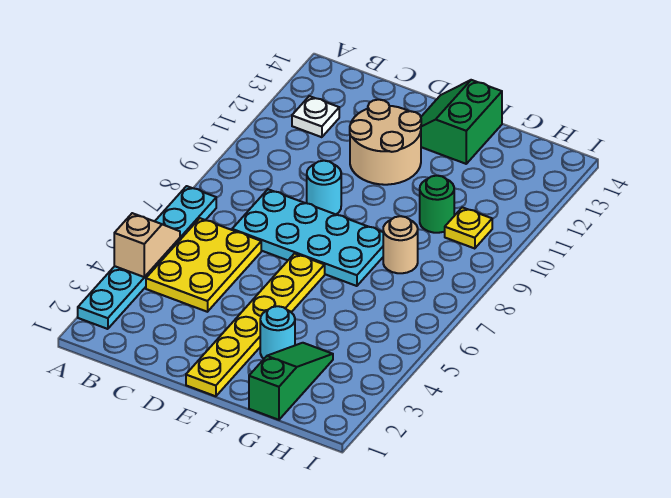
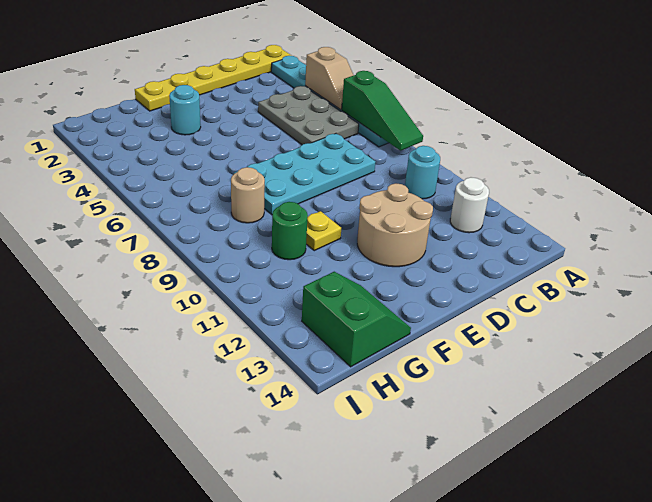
yellow plate B4:C6 level 1 -> grey plate B4:C6 level 1
white plate B12 level 1 -> white round brick B12 level 1
cyan round brick D9 level 1 -> cyan round brick B10 level 1
yellow plate E1:E6 level 1 -> yellow plate A1:F1 level 1
green slope E13:F14 level 1 top F -> green slope G13:H14 level 1 top H
green slope G1:G3 level 1 top 1 -> green slope A6:A8 level 2 top 6
yellow plate H10 level 1 -> yellow plate F10 level 1

